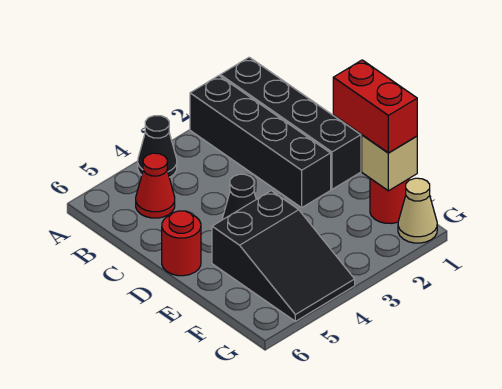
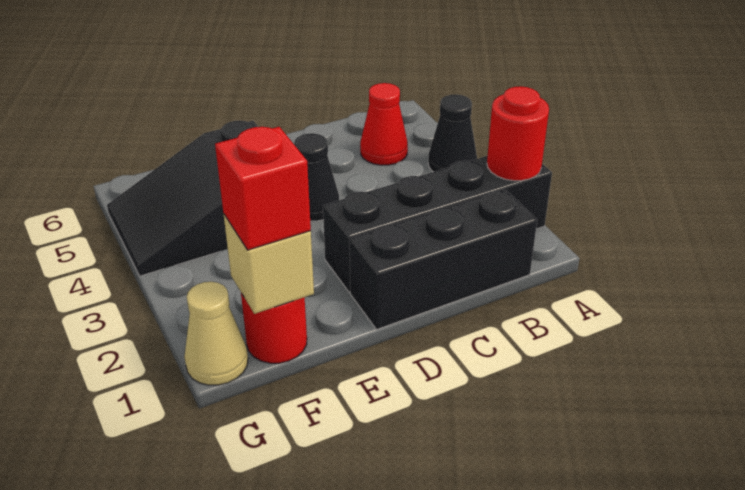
black brick A1:D1 level 1 -> black brick B1:D1 level 1
red round brick D6 level 1 -> red round brick A2 level 2
red brick E1:F1 level 3 -> red brick F1 level 3

